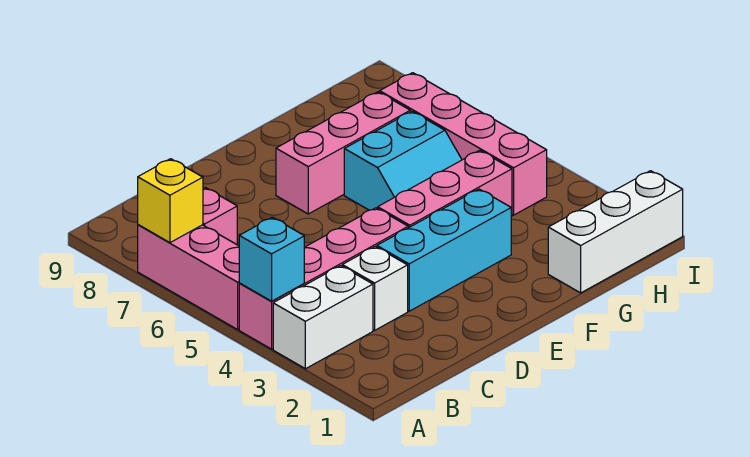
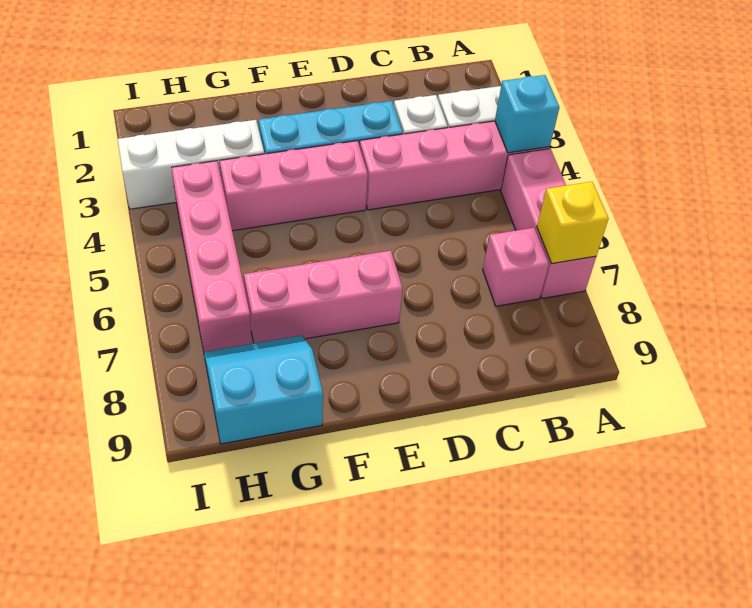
cyan slope F5:G6 level 1 top 6 -> cyan slope G8:H9 level 1 top 9
white brick G1:I1 level 1 -> white brick G3:I3 level 1

